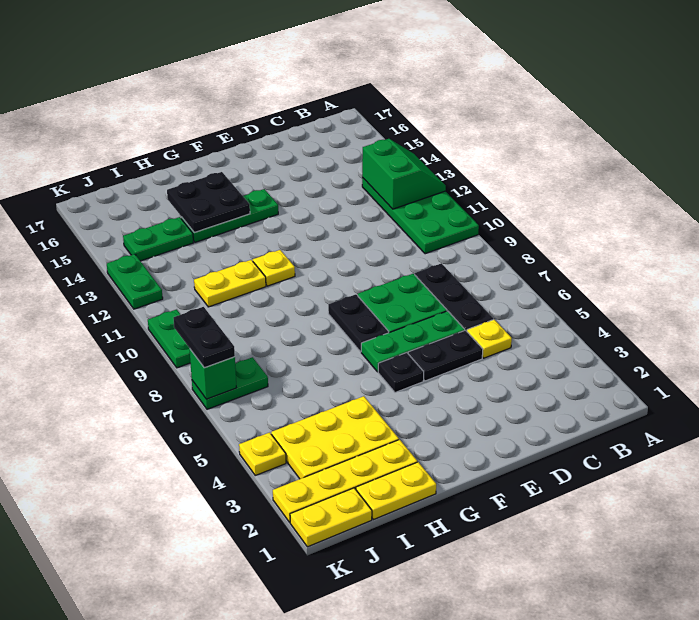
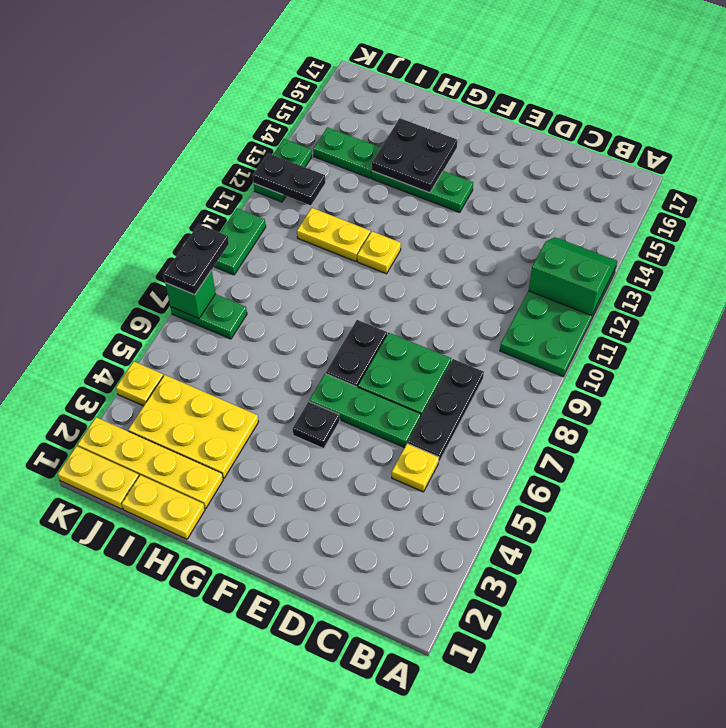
green slope A12:B13 level 2 top B -> green slope A12:B13 level 2 top 12
black plate D5:E5 level 1 -> black plate J12:K12 level 2

